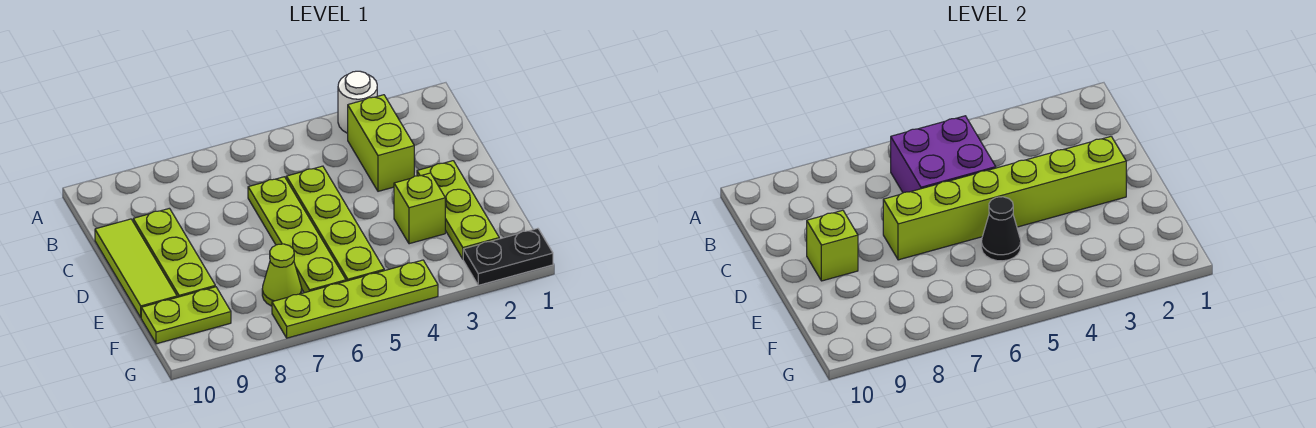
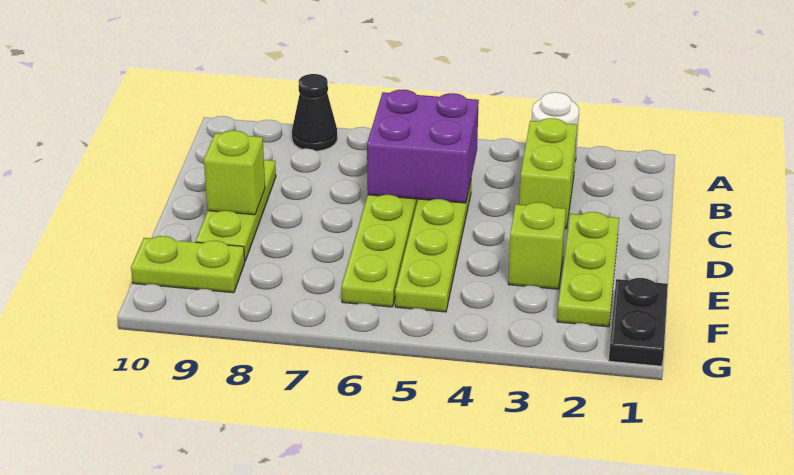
lime tile C10:E10 level 1 -> none
lime brick D2:D7 level 2 -> none
black cone E5 level 2 -> black cone A8 level 1
lime cone F7 level 1 -> none
black plate G1:G2 level 1 -> black plate F1:G1 level 1
lime plate G4:G7 level 1 -> none

